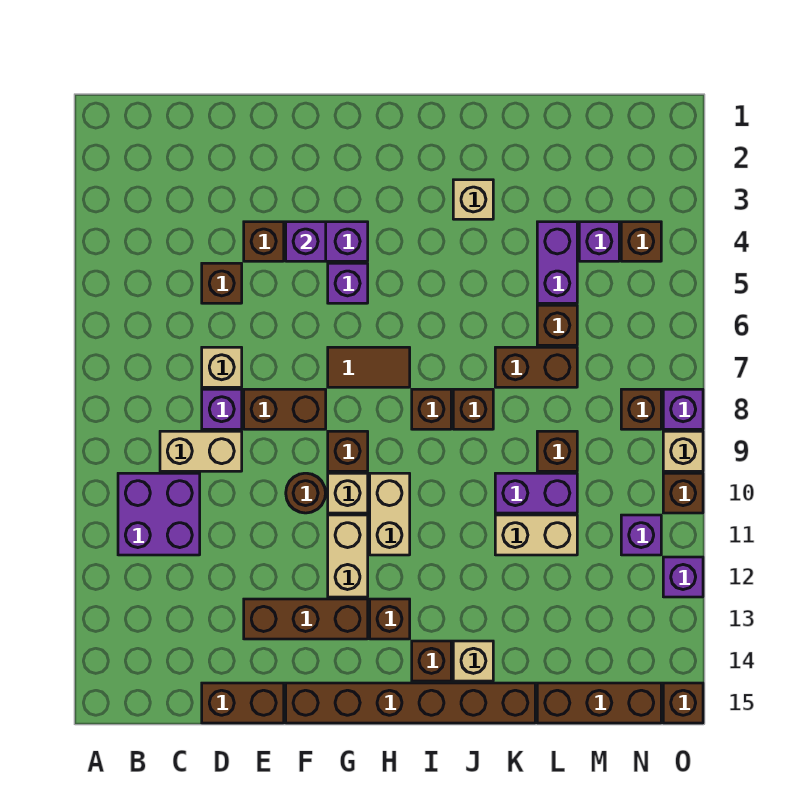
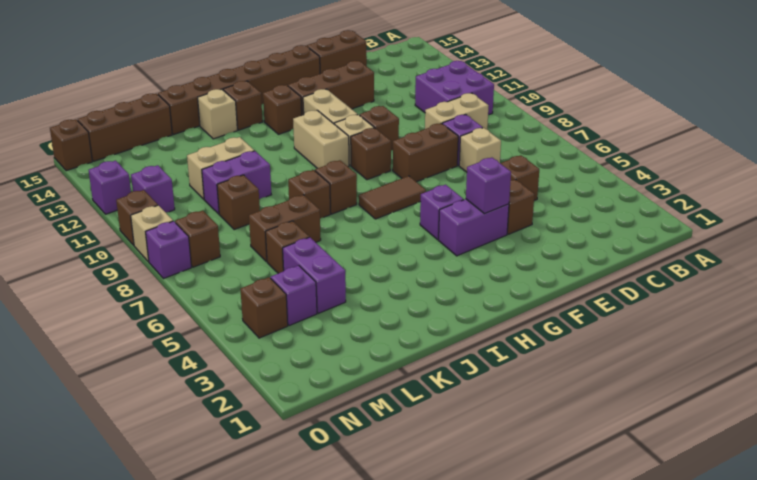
brown round brick F10 level 1 -> brown brick F10 level 1
tan brick J3 level 1 -> none

